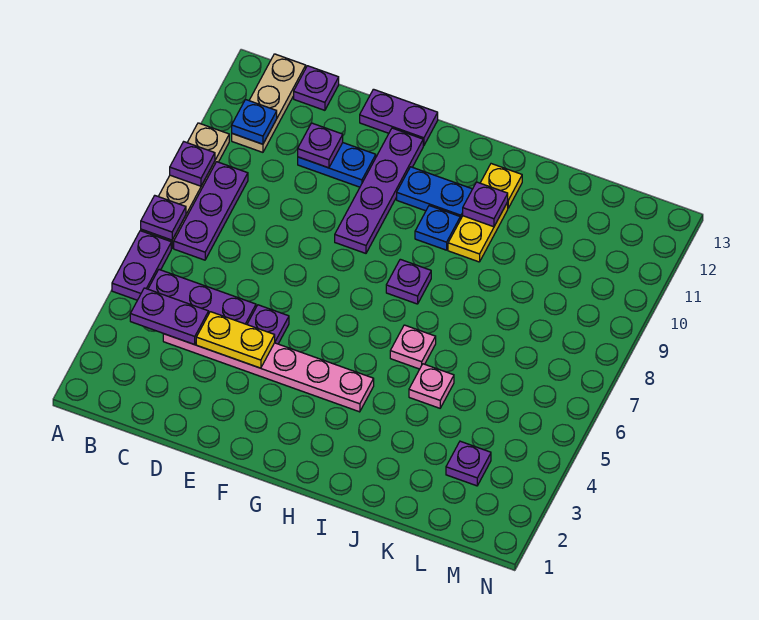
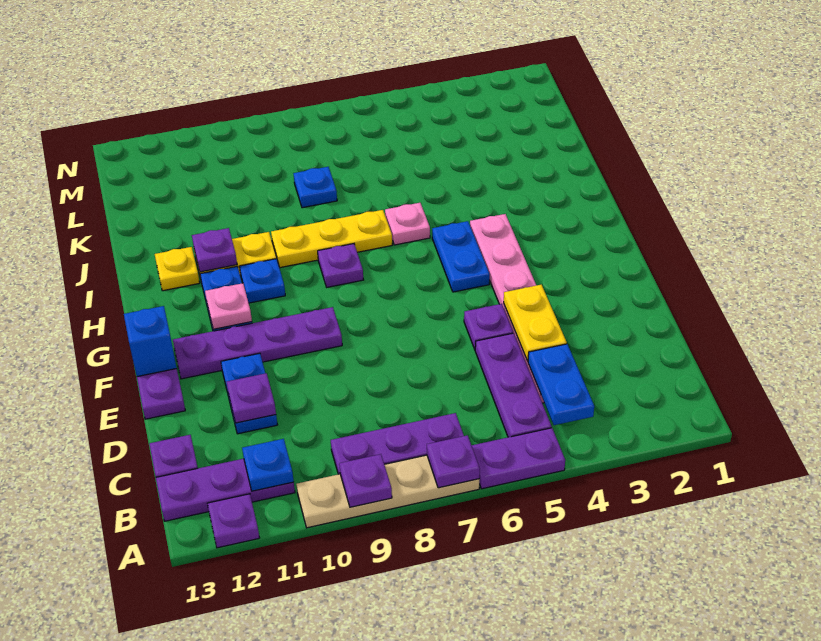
purple plate B4:C4 level 2 -> blue plate B4:C4 level 2
tan plate B11:B13 level 1 -> purple plate B11:B13 level 1
none -> blue brick F13 level 2
none -> blue plate G5:H5 level 1
none -> yellow plate I7:I9 level 1
pink plate J5 level 1 -> pink plate G11 level 2
none -> blue plate K8 level 1
purple plate L3 level 1 -> purple plate A12 level 1

